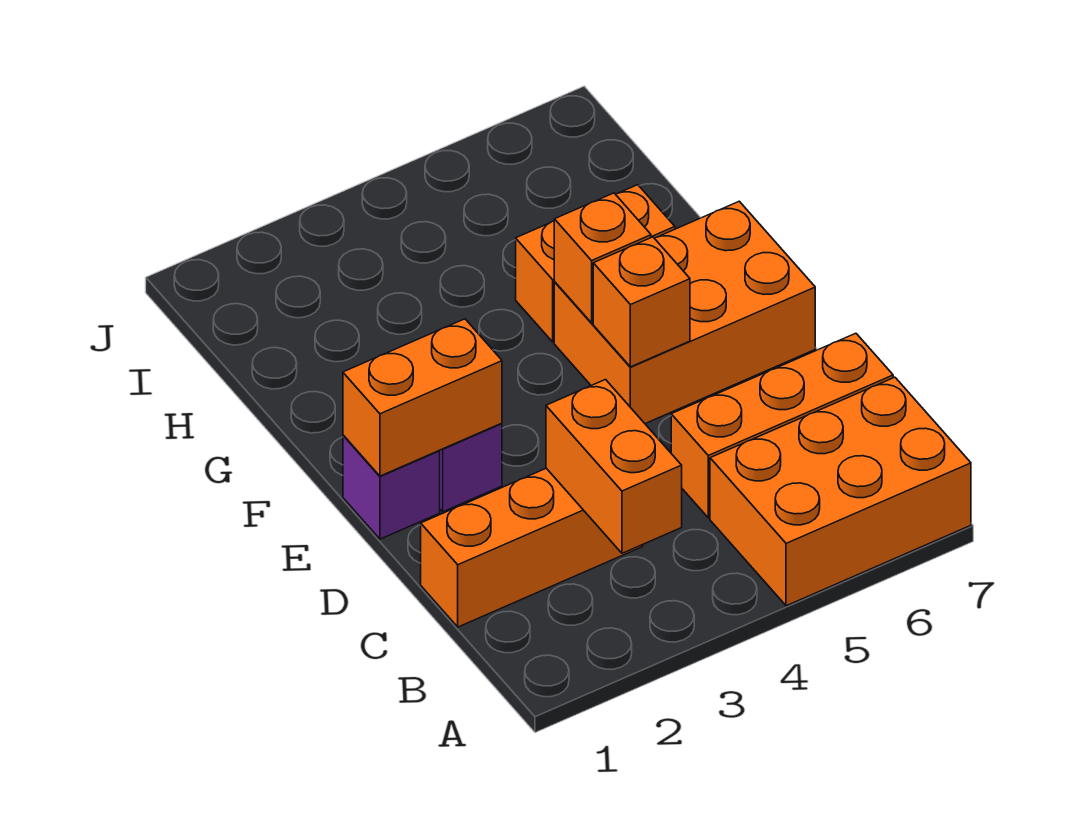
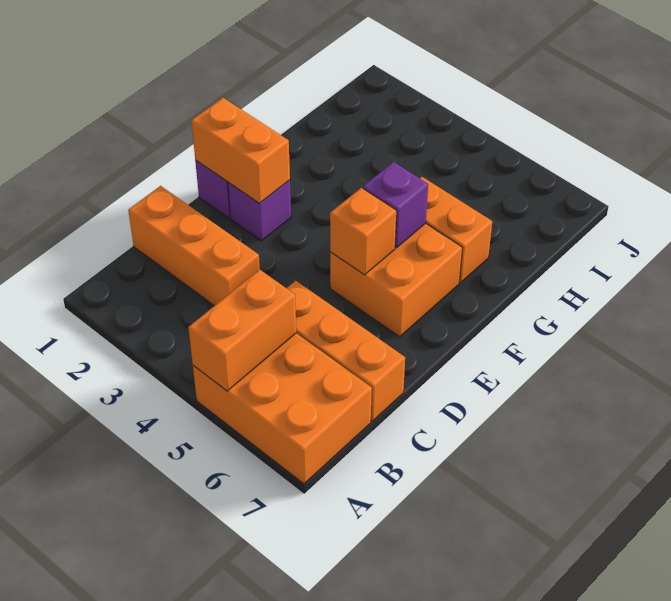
orange brick B3:C3 level 2 -> orange brick A5:B5 level 2
orange brick E5:F7 level 1 -> orange brick E5:F6 level 1
orange brick F5 level 2 -> purple brick F5 level 2

